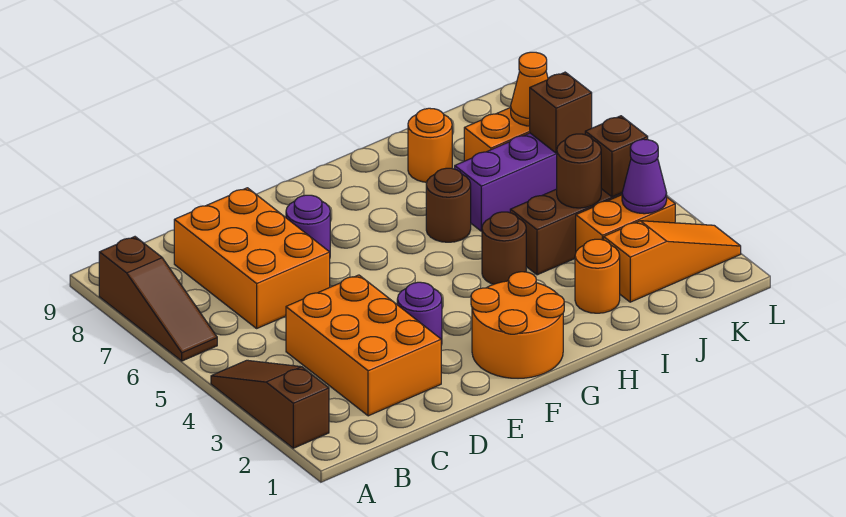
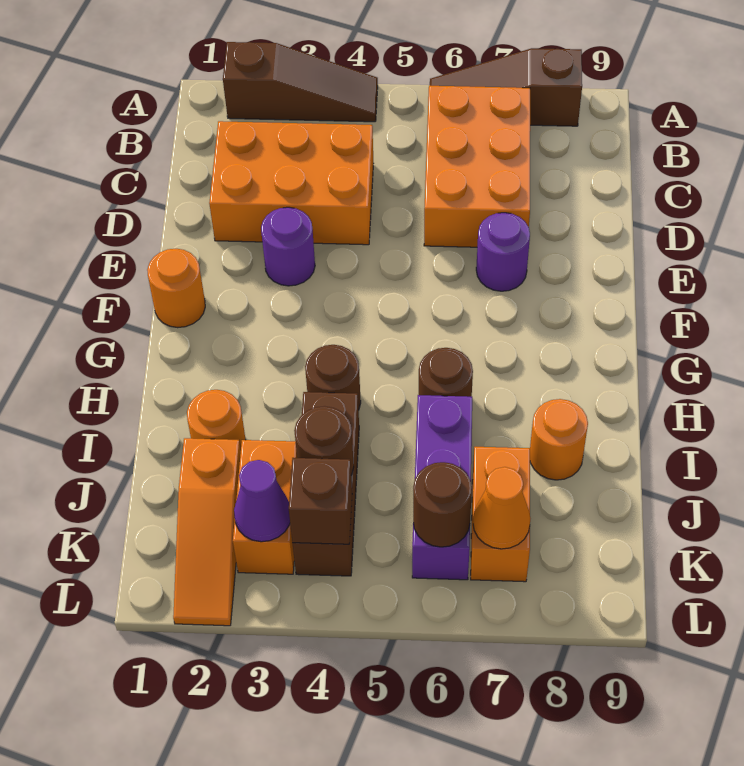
orange brick C6:D8 level 1 -> orange brick B6:D7 level 1
orange round brick F1:G2 level 1 -> orange round brick F1 level 1
brown brick K6 level 2 -> brown round brick K6 level 2

